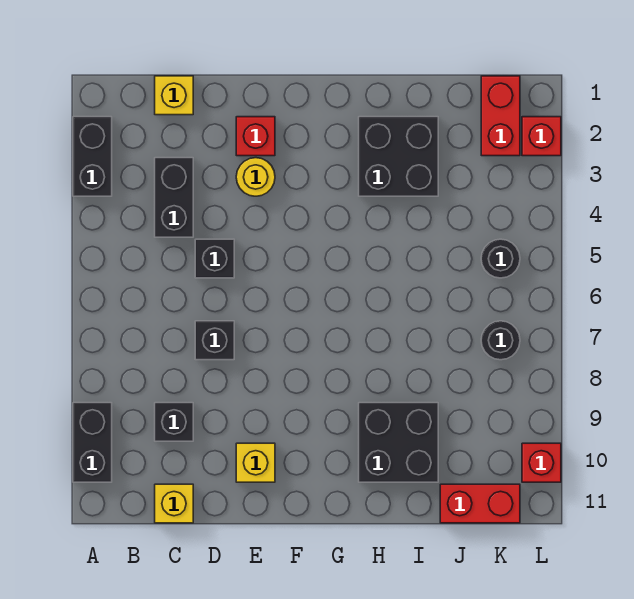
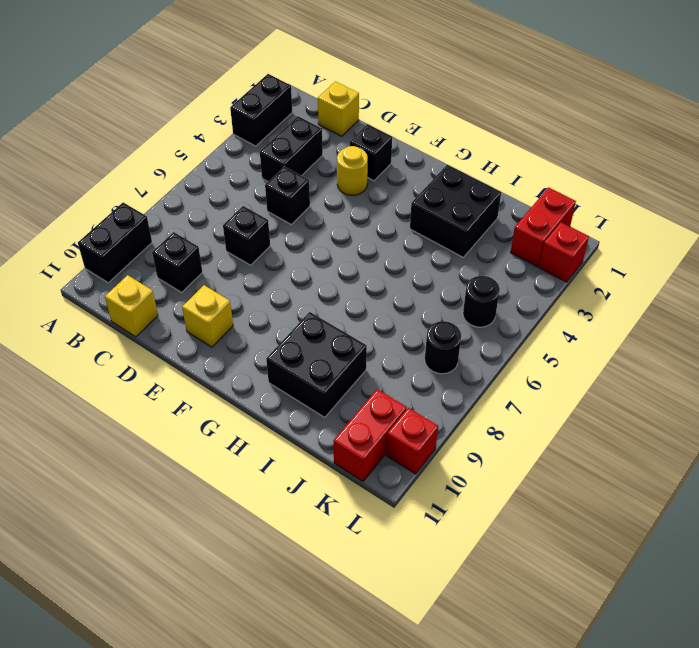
red brick E2 level 1 -> black brick E2 level 1
red brick J11:K11 level 1 -> red brick K10:K11 level 1

